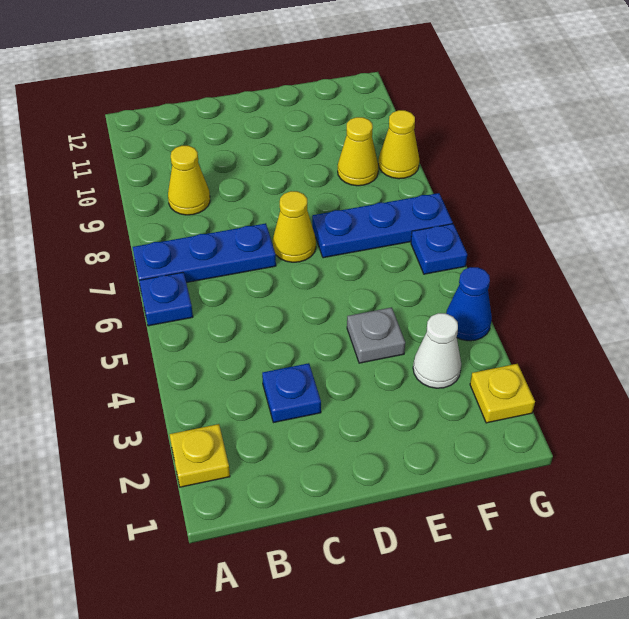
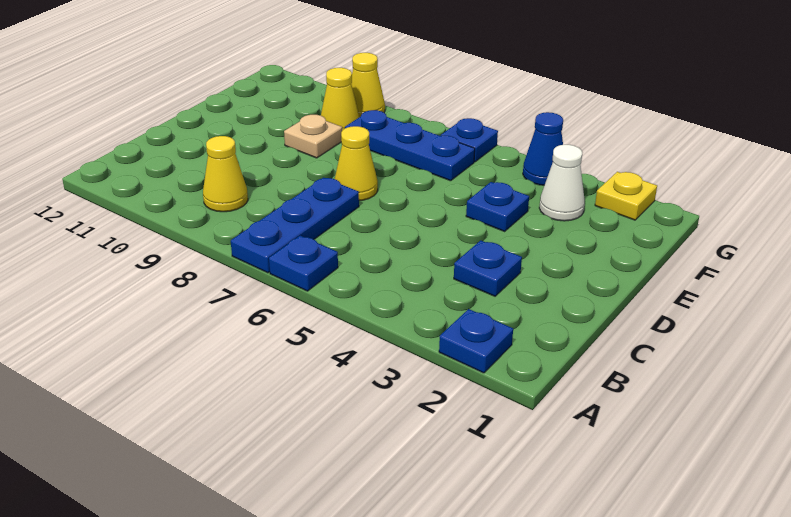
yellow plate A2 level 1 -> blue plate A2 level 1
grey plate E4 level 1 -> blue plate E4 level 1
blue plate E7:G7 level 1 -> blue plate F6:F8 level 1
none -> tan plate E9 level 1

